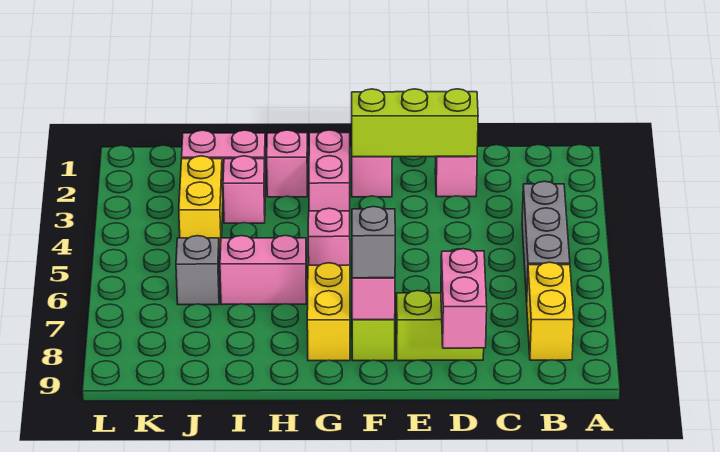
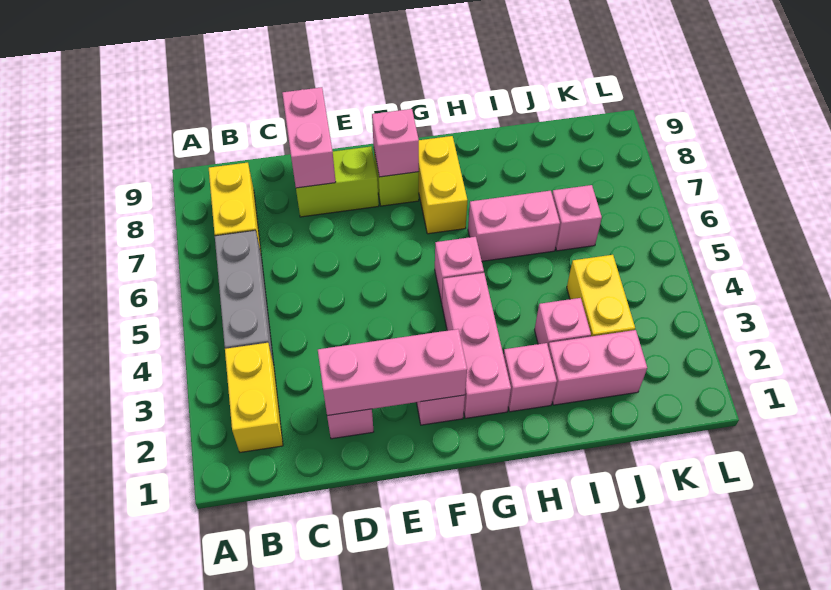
none -> yellow brick B2:B3 level 1
lime brick D2:F2 level 2 -> pink brick D2:F2 level 2
grey brick F8 level 3 -> none
pink brick G2:G3 level 1 -> pink brick G2:G4 level 1
grey brick J6 level 1 -> pink brick J6 level 1

